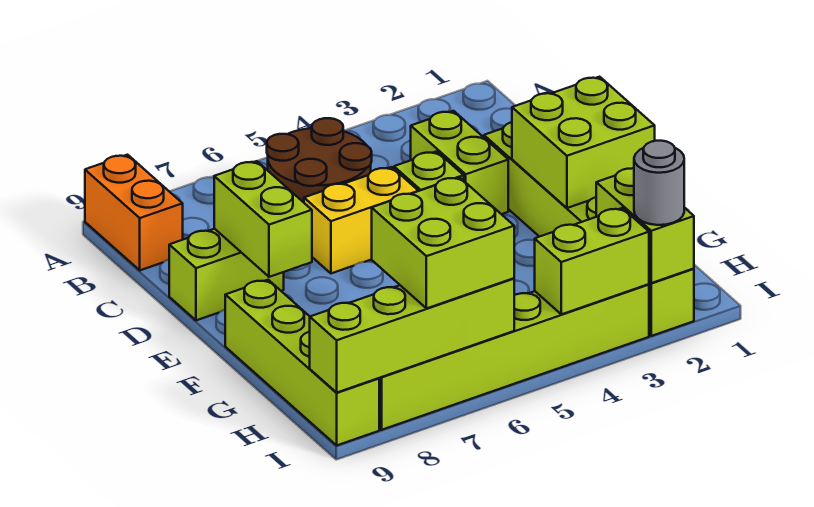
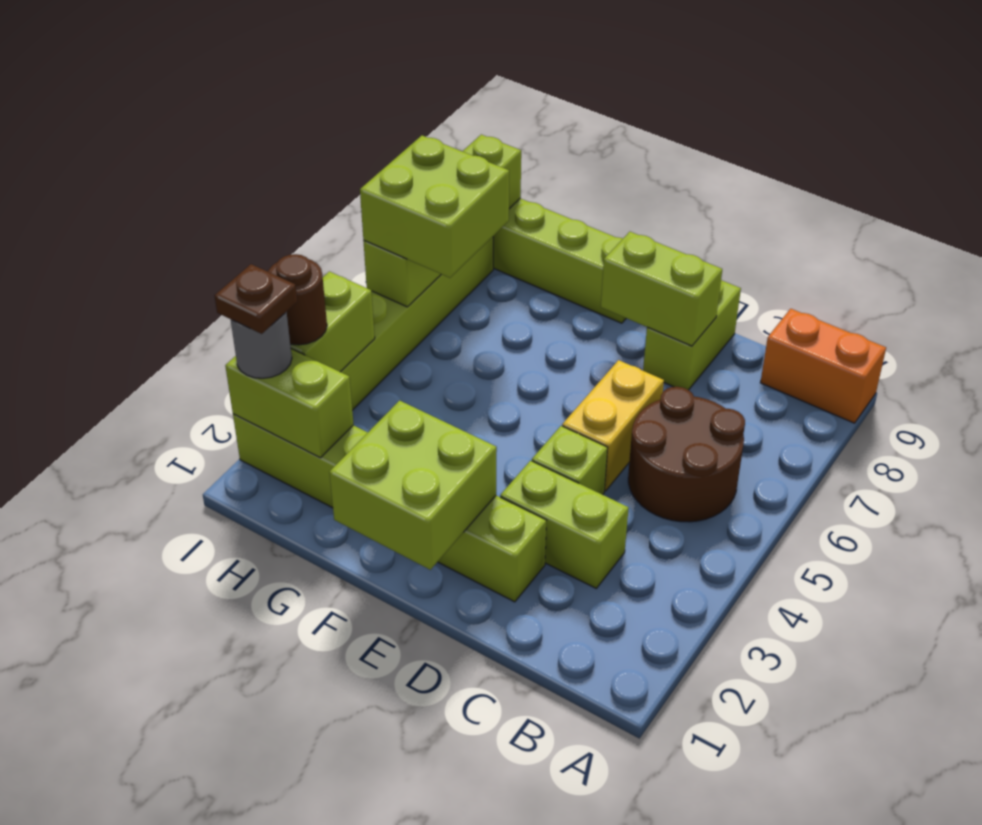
none -> brown plate I2 level 4
none -> brown round brick I3 level 3

